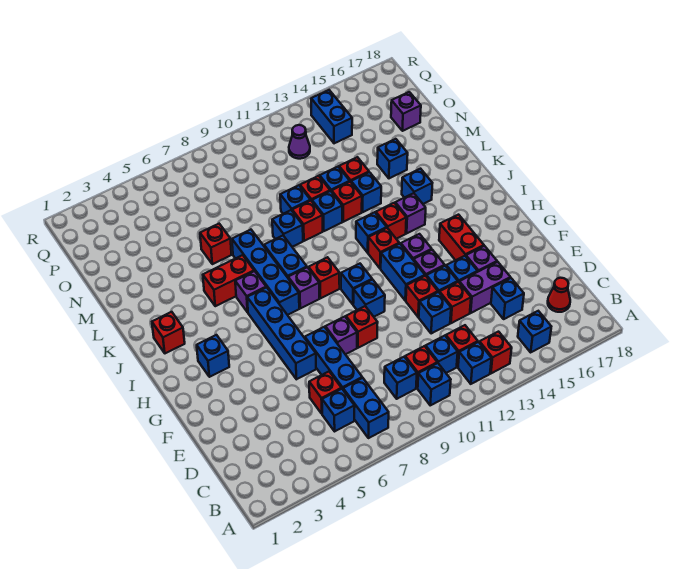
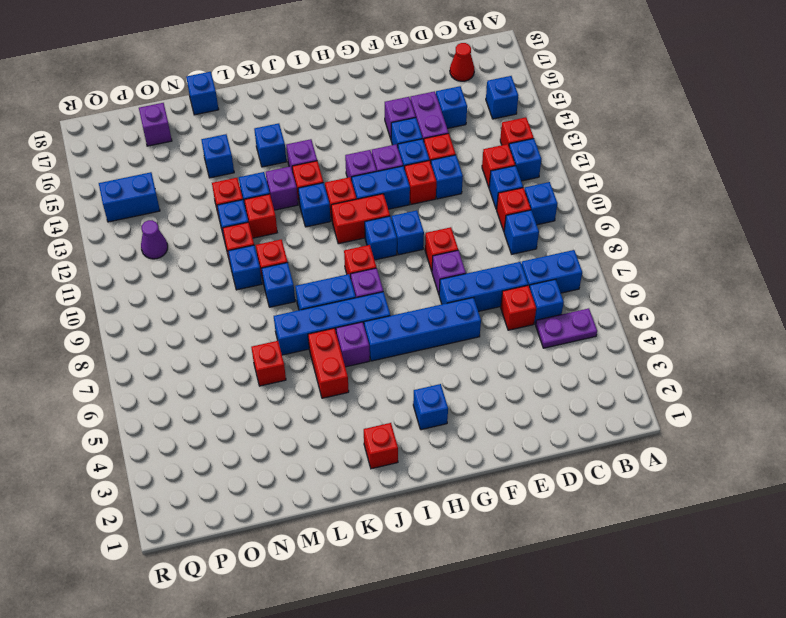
none -> purple plate B5:C5 level 1
red brick G15:H15 level 1 -> red brick H11:I11 level 1
none -> purple brick K13 level 1
blue brick L11 level 1 -> blue brick M18 level 1

